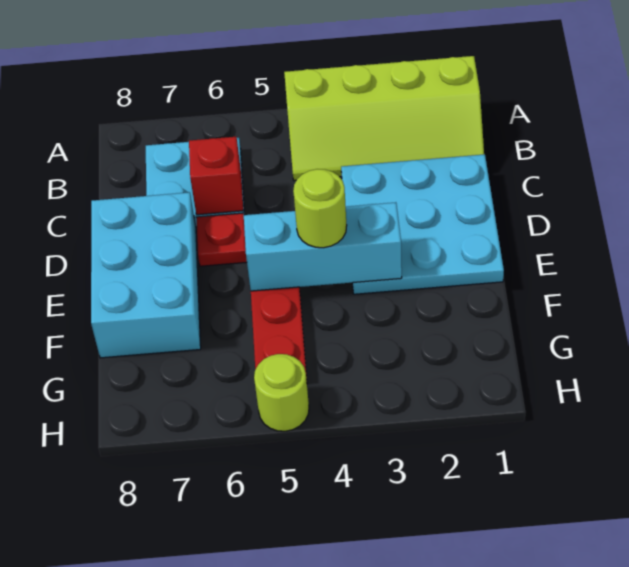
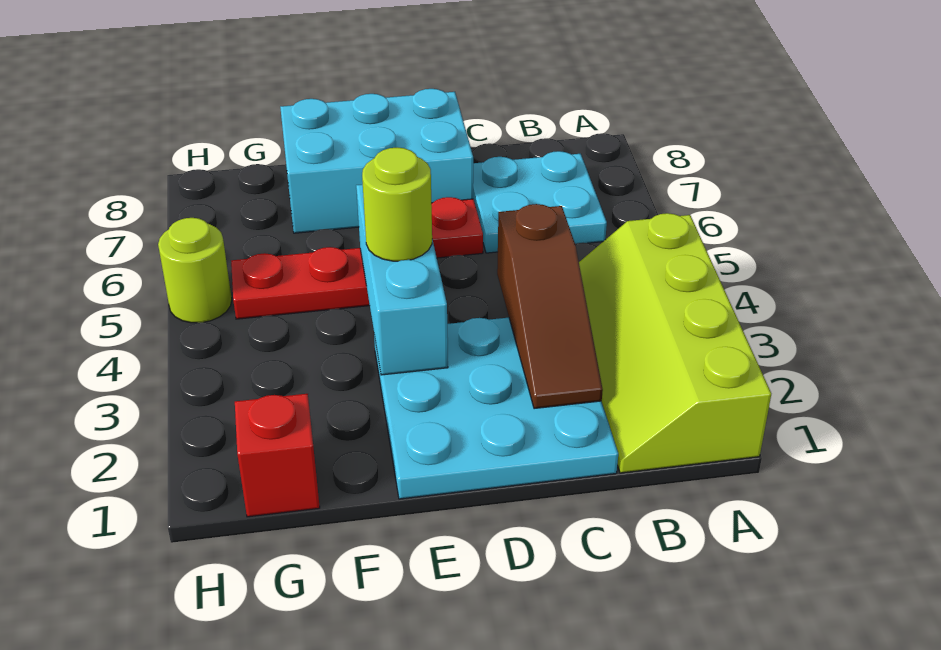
none -> brown slope C2:C4 level 2 top 4
red brick C6 level 2 -> red brick G1 level 1

